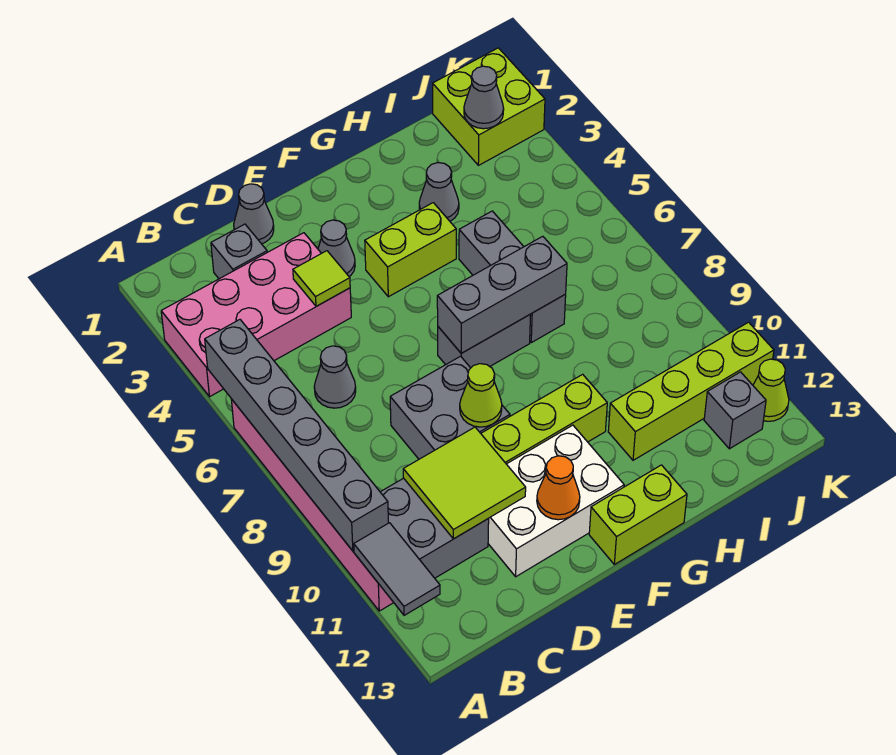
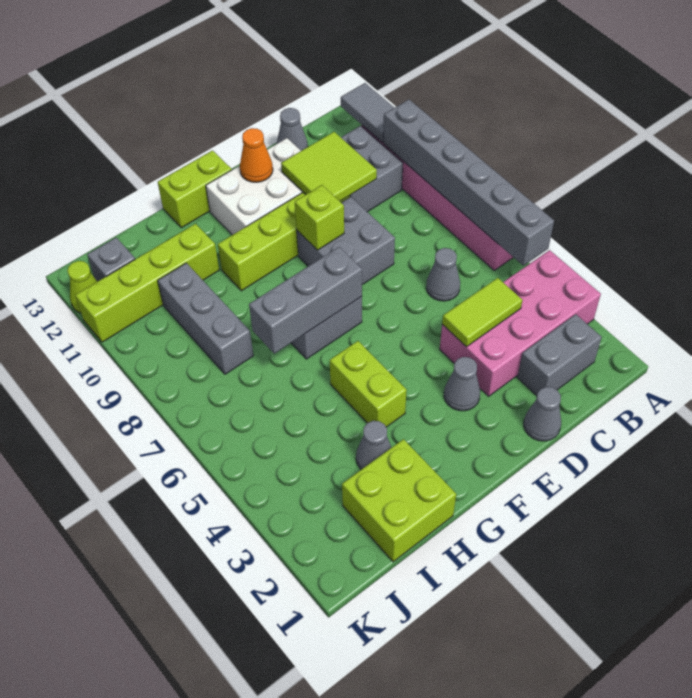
grey brick C2 level 1 -> grey brick B2:C2 level 1
lime tile D4 level 2 -> lime tile C4:D4 level 2
lime cone E9 level 2 -> lime brick E9 level 2
lime brick F4:G4 level 1 -> lime brick G4:G5 level 1
grey brick H5:H7 level 1 -> grey brick I8:I10 level 1
lime brick J1:K2 level 1 -> lime brick H1:I2 level 1
grey cone J2 level 2 -> grey cone C13 level 1

